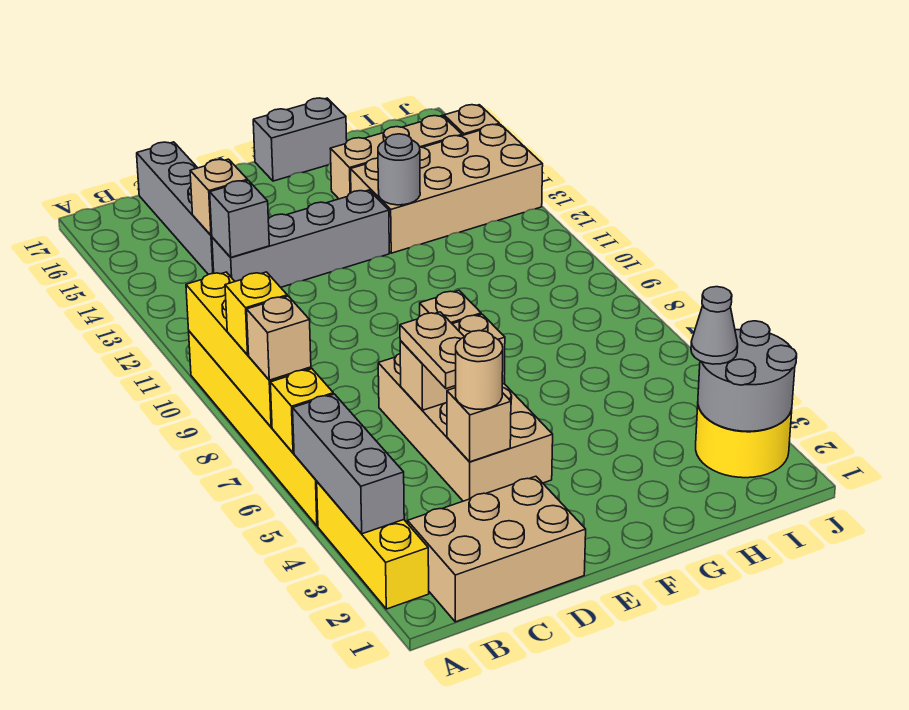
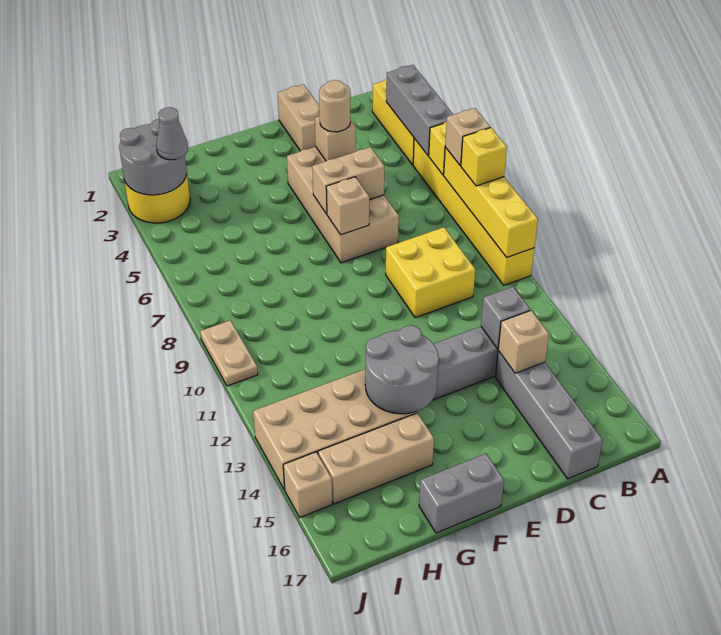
tan brick B1:D2 level 1 -> tan brick D1:D2 level 1
none -> yellow brick C9:D10 level 1
tan plate D5:D6 level 3 -> tan plate J9:J10 level 1
grey round brick G13 level 2 -> grey round brick F13:G14 level 2

